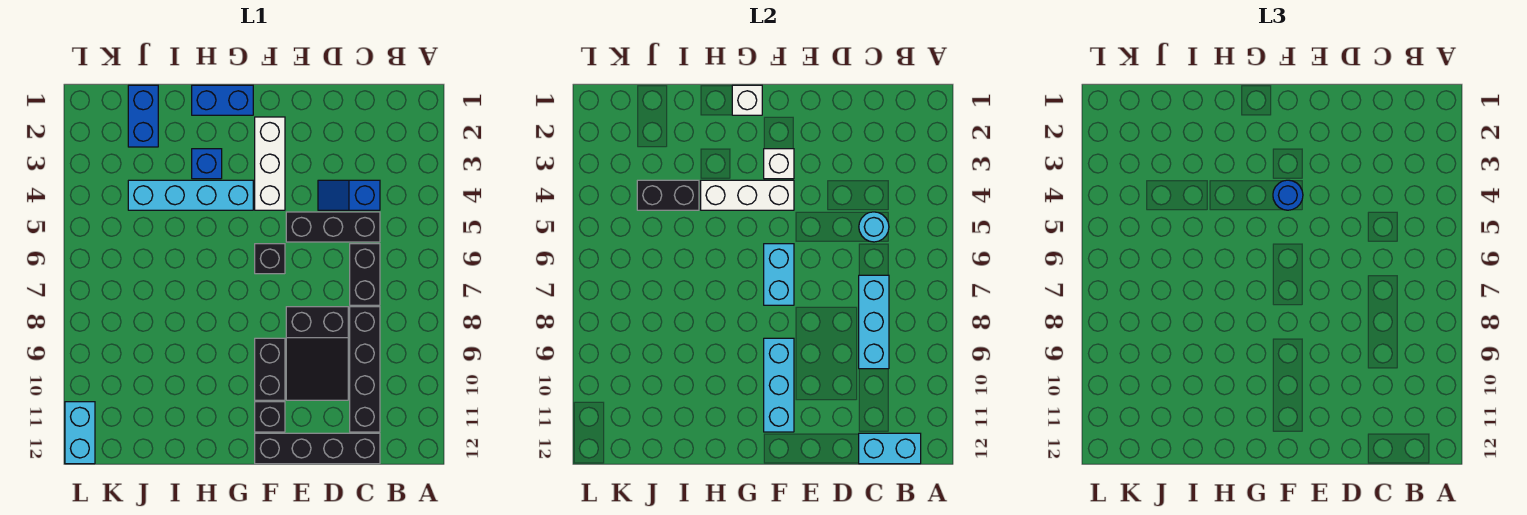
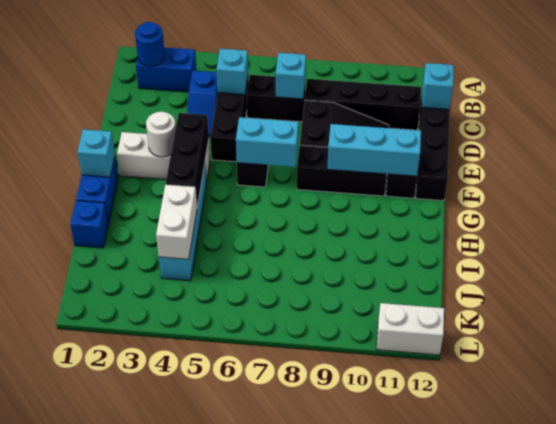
cyan brick B12:C12 level 2 -> cyan brick C12 level 2
cyan round brick C5 level 2 -> cyan brick C5 level 2
cyan brick C7:C9 level 2 -> cyan brick C7 level 2
white brick F3 level 2 -> white round brick F3 level 2
white brick F4:H4 level 2 -> black brick F4:H4 level 2
blue round brick F4 level 3 -> blue round brick B2 level 2
black brick F9:F10 level 1 -> black brick F8:F10 level 1
white brick G1 level 2 -> cyan brick G1 level 2
blue brick H3 level 1 -> blue brick I1 level 1
black brick I4:J4 level 2 -> white brick I4:J4 level 2
blue brick J1:J2 level 1 -> blue brick B2:B3 level 1
cyan brick L11:L12 level 1 -> white brick L11:L12 level 1

